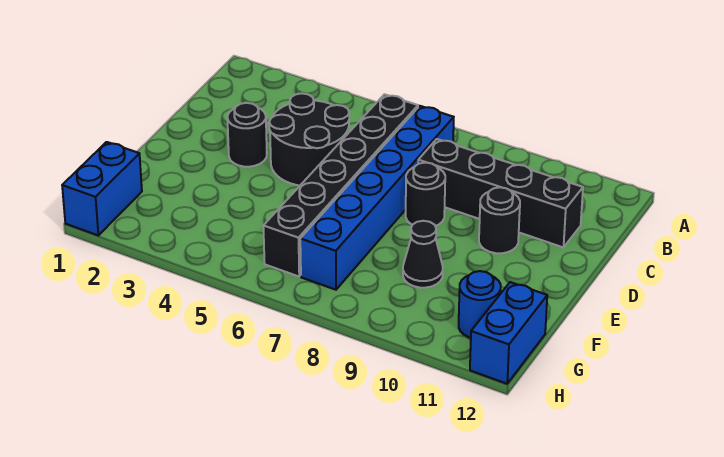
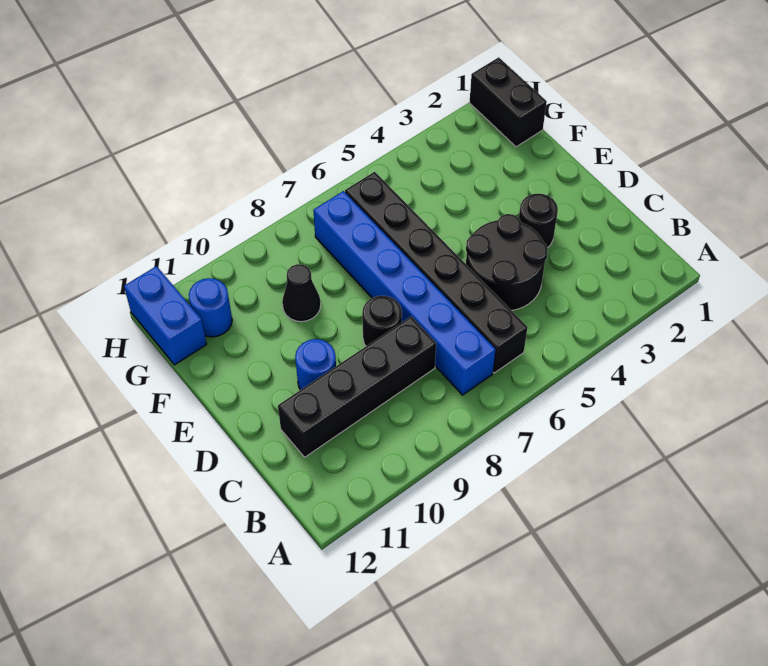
black round brick D10 level 1 -> blue round brick D10 level 1
blue brick G1:H1 level 1 -> black brick G1:H1 level 1

